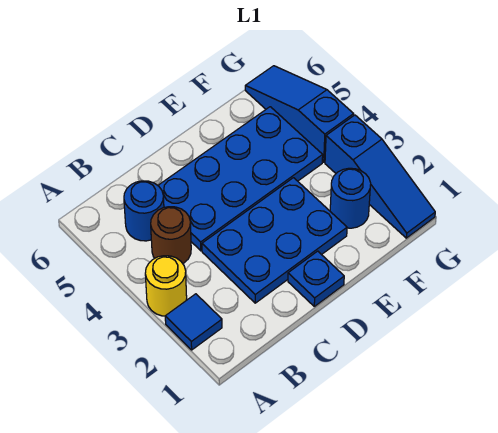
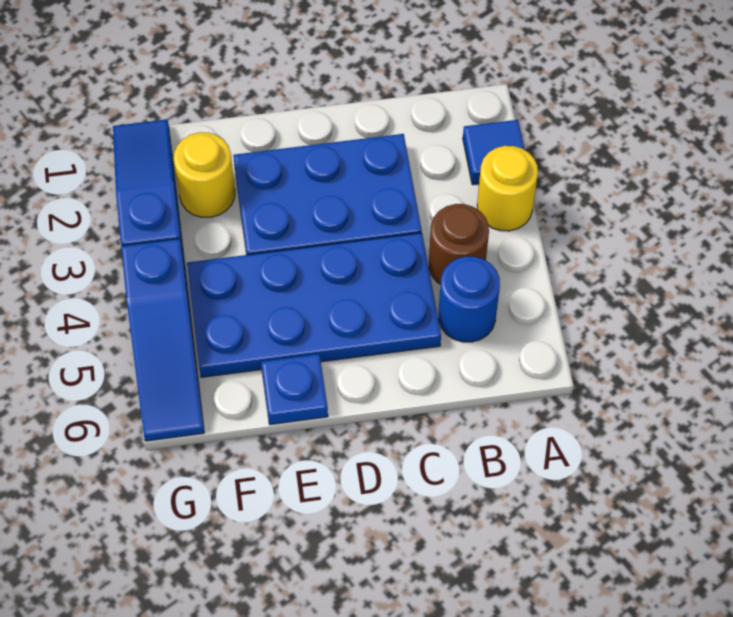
blue plate D1 level 1 -> blue plate E6 level 1
blue round brick F2 level 1 -> yellow round brick F2 level 1

